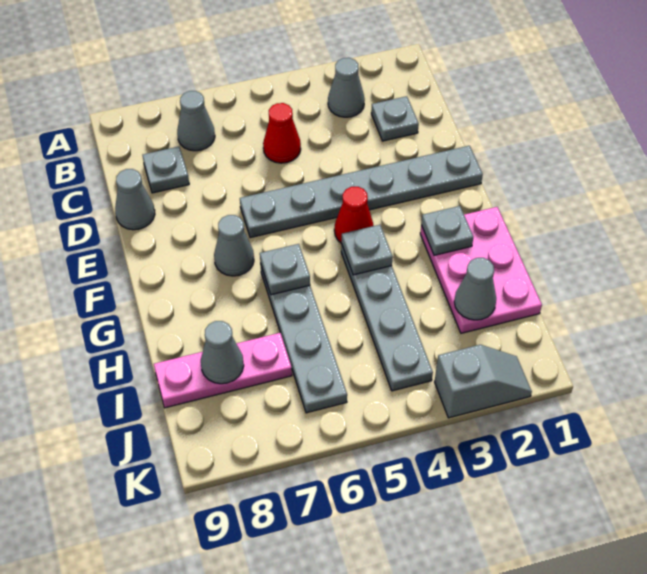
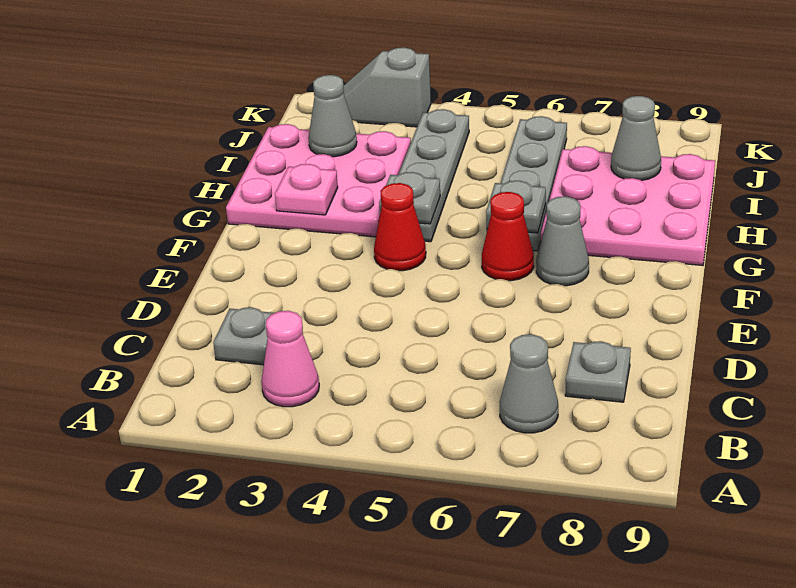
grey cone B3 level 1 -> pink cone B3 level 1
red cone C5 level 1 -> red cone F6 level 1
grey cone D9 level 1 -> none
grey plate E1:E6 level 1 -> none
pink plate G1:I2 level 1 -> pink plate G1:I3 level 1
grey plate G2 level 2 -> pink plate G2 level 2
pink plate I7:I9 level 1 -> pink plate G7:I9 level 1

